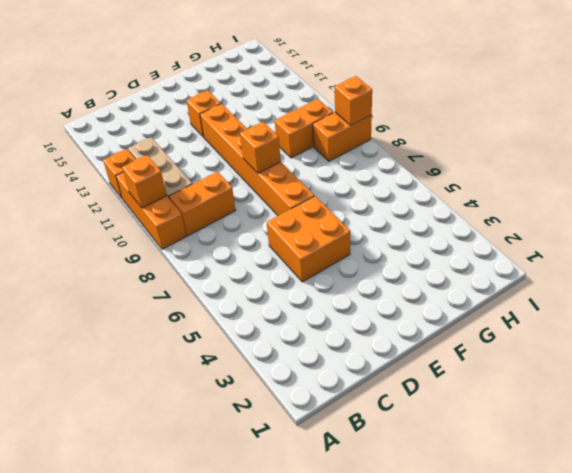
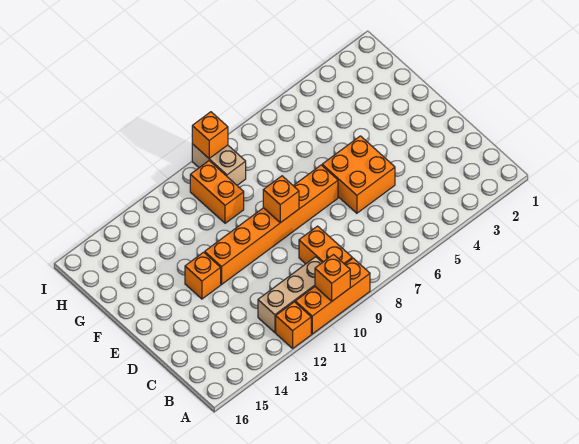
orange brick H9:I9 level 1 -> tan brick H9:I9 level 1

